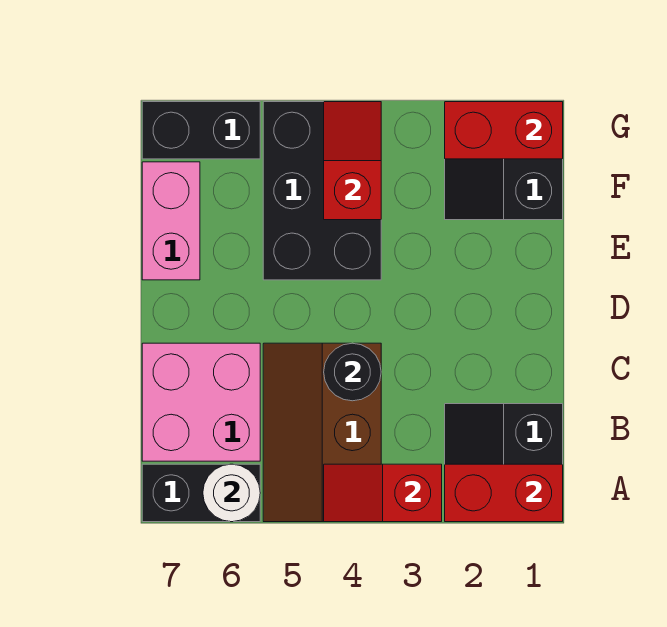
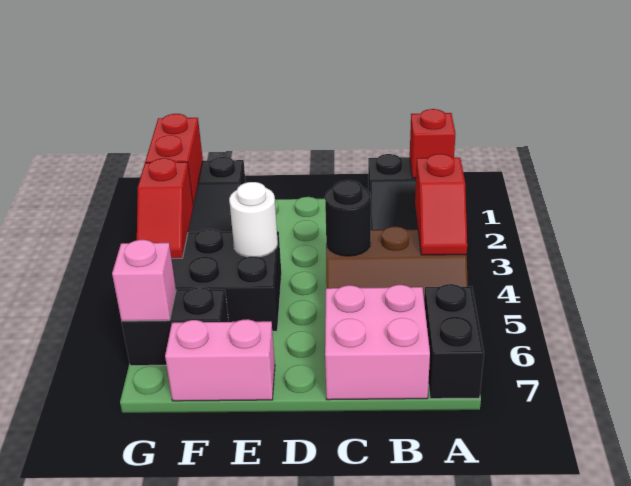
red brick A1:A2 level 2 -> red brick A1 level 2
white round brick A6 level 2 -> white round brick E4 level 2
red slope F4:G4 level 2 top F -> red slope G3:G4 level 2 top 3
black brick G6:G7 level 1 -> black brick F6:G6 level 1
none -> pink brick G6 level 2

